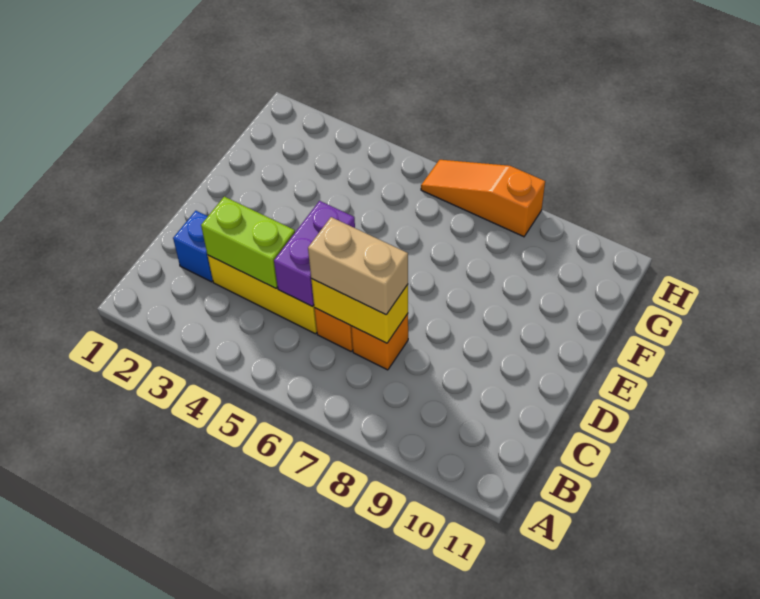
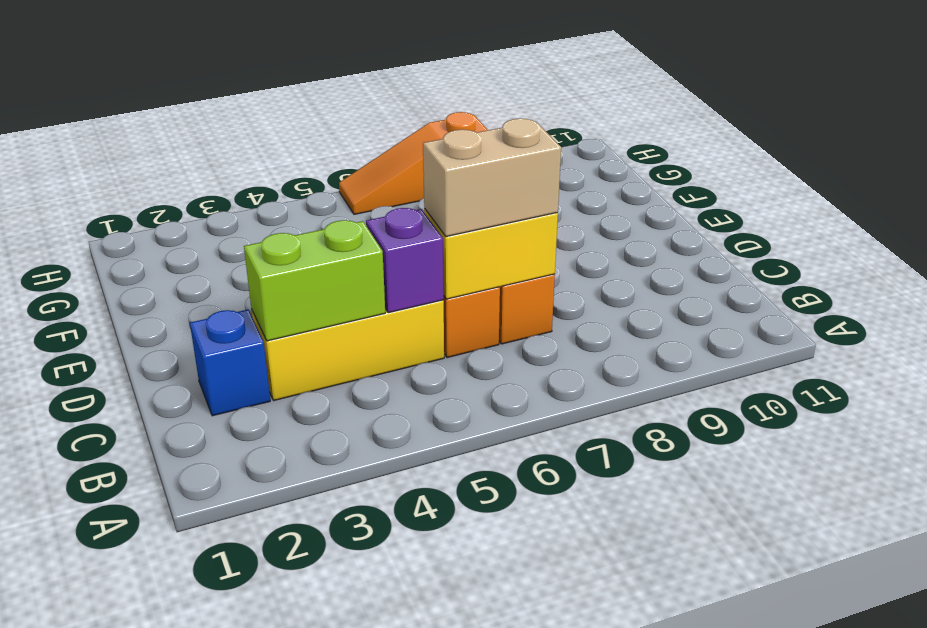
purple brick C5:D5 level 2 -> purple brick C5 level 2

